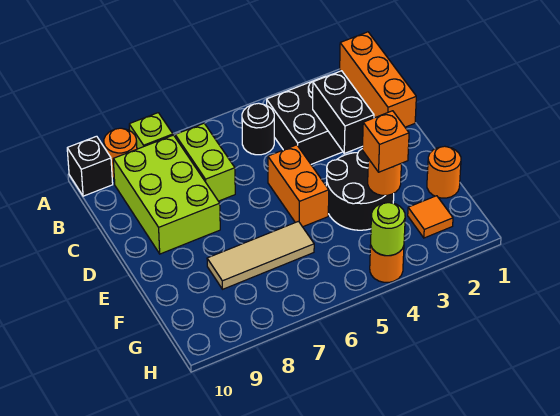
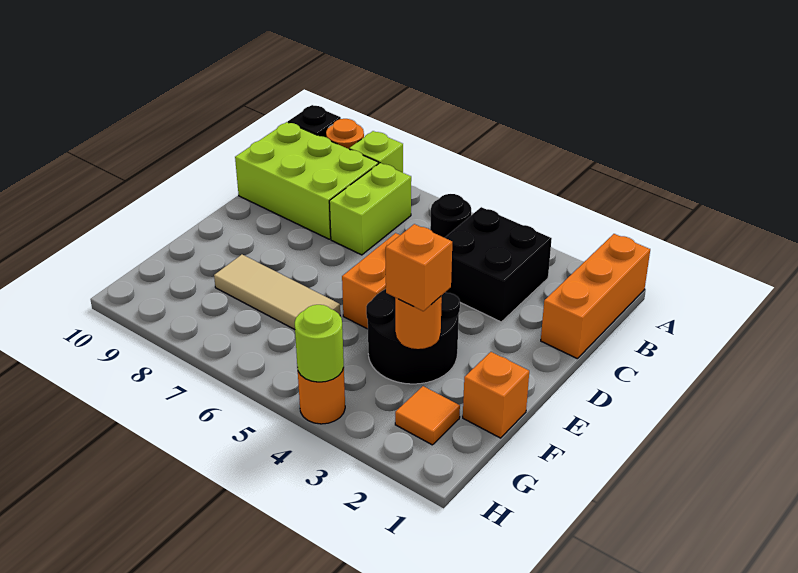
lime brick B8:D9 level 1 -> lime brick B8:C10 level 1
black brick C3:D3 level 2 -> none
orange round brick F1 level 1 -> orange brick F1 level 1

